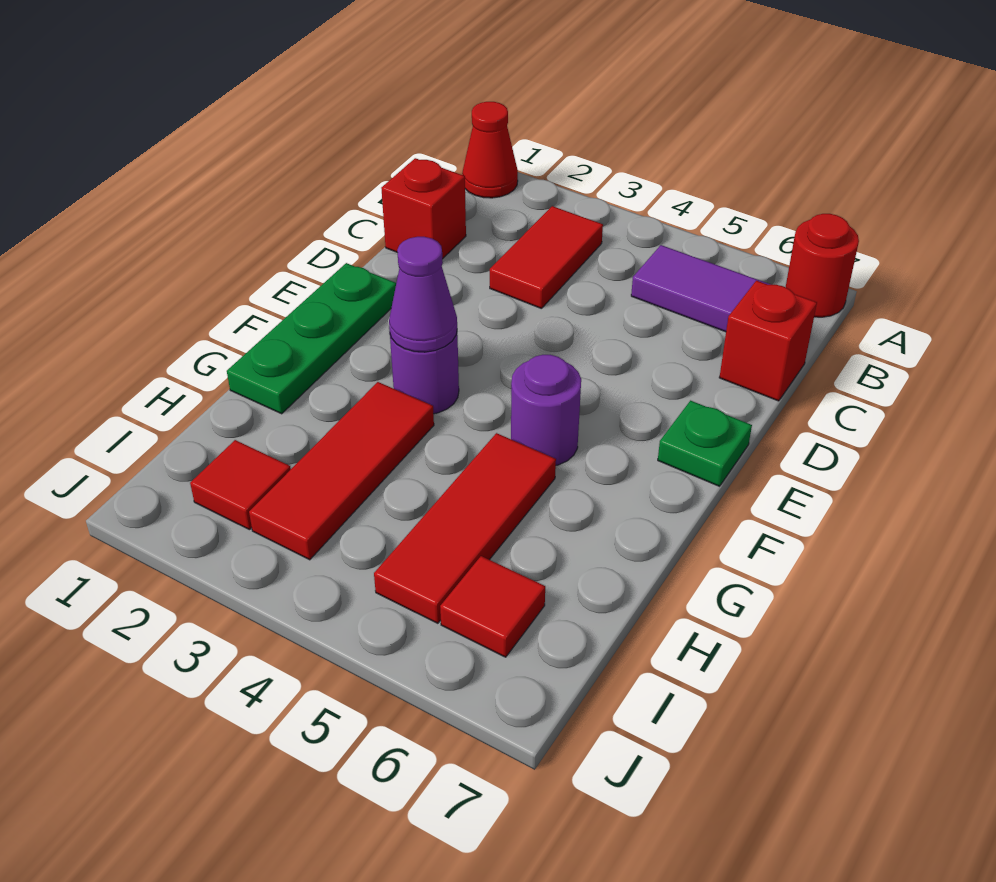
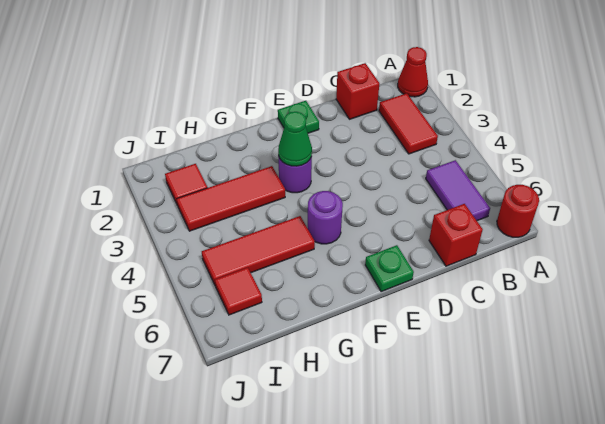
red tile B3:C3 level 1 -> red tile B2:B3 level 1
green plate E1:G1 level 1 -> green plate E1 level 1
purple cone F3 level 2 -> green cone F3 level 2

